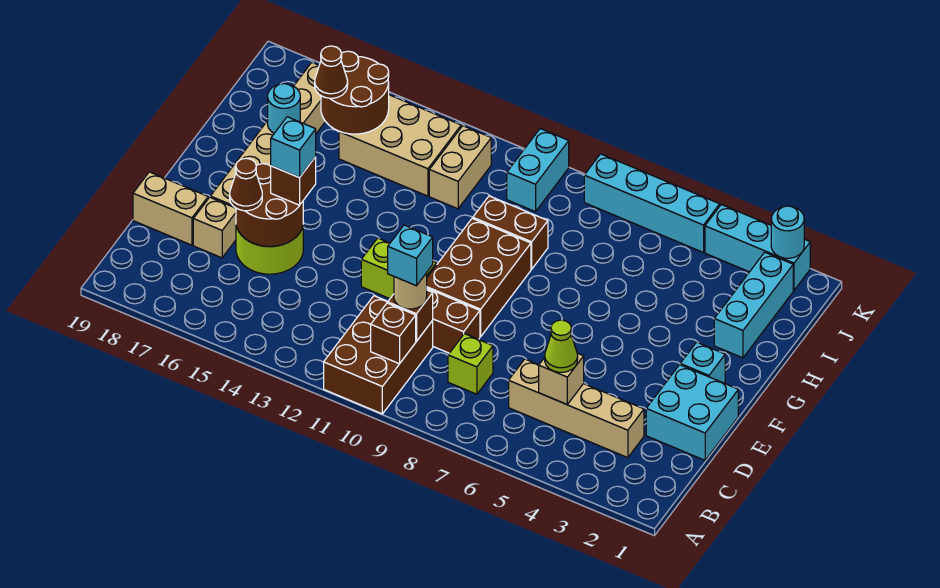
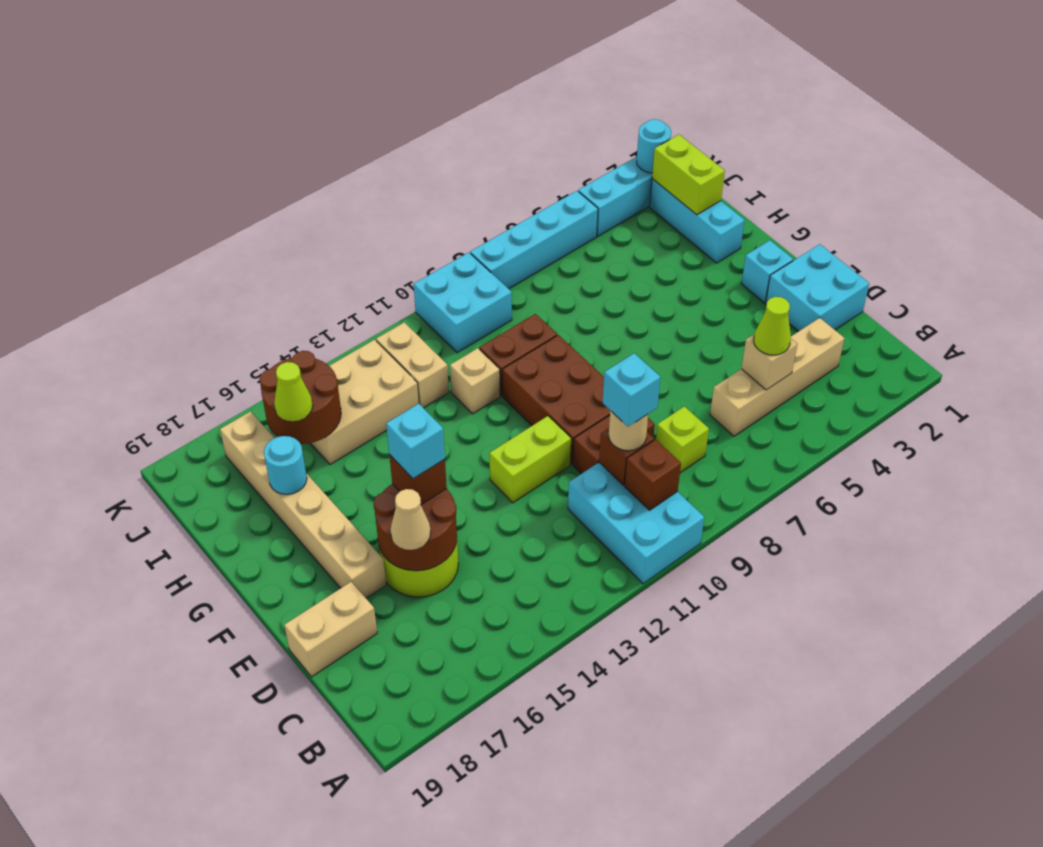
brown brick A10:C11 level 1 -> cyan brick A10:C11 level 1
brown cone D16 level 3 -> tan cone D16 level 3
tan brick D17 level 1 -> tan brick H11 level 1
none -> lime brick I2:J2 level 2
brown cone I16 level 3 -> lime cone I16 level 3
cyan brick J10:K10 level 1 -> cyan brick J9:K10 level 1

